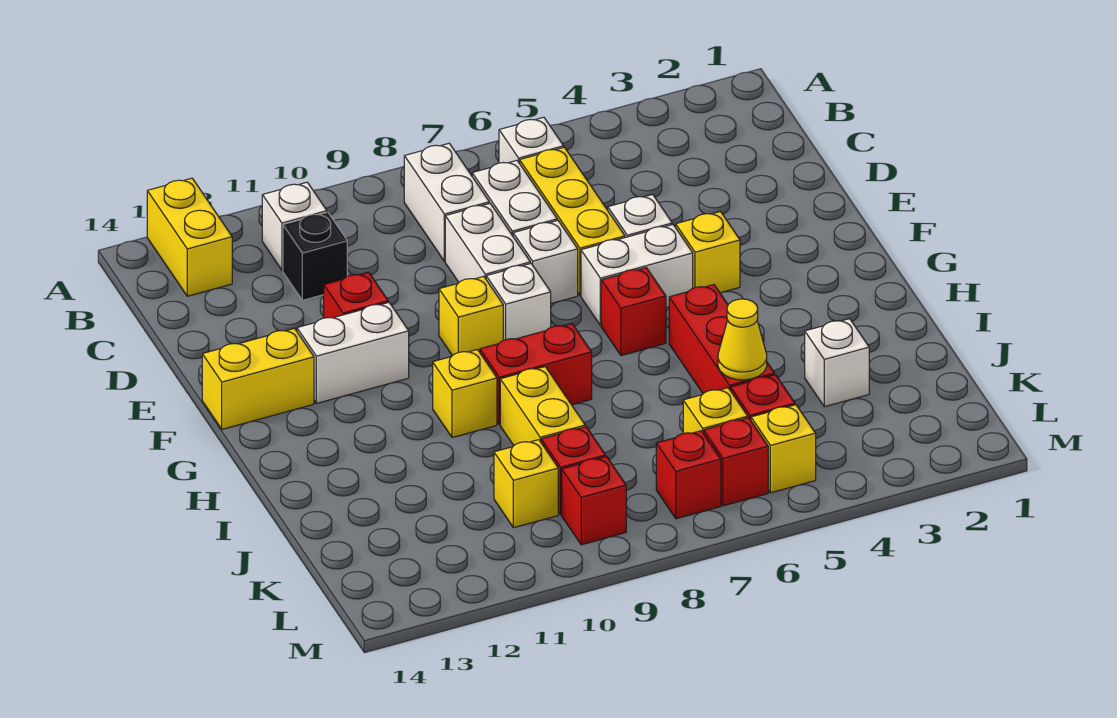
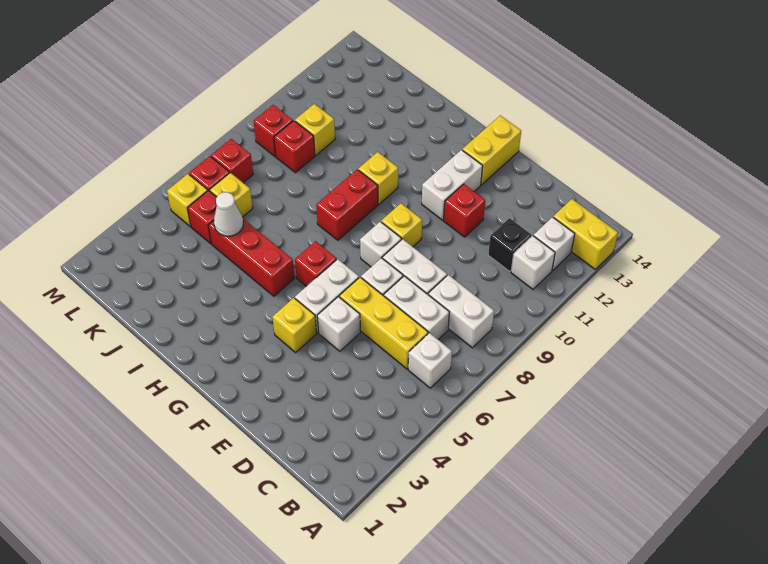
yellow brick I9:J9 level 1 -> none
white brick J3 level 1 -> white brick B12 level 1
yellow cone J5 level 2 -> white cone J5 level 2

